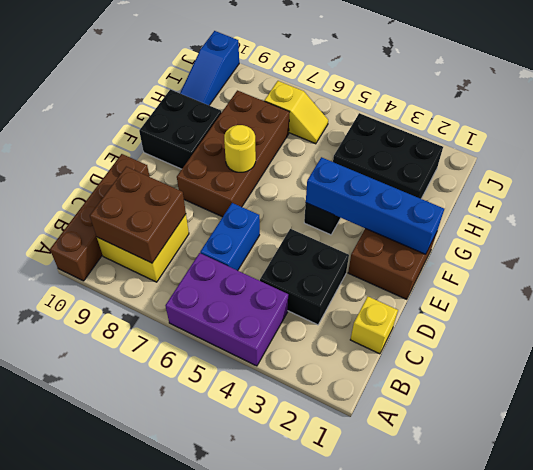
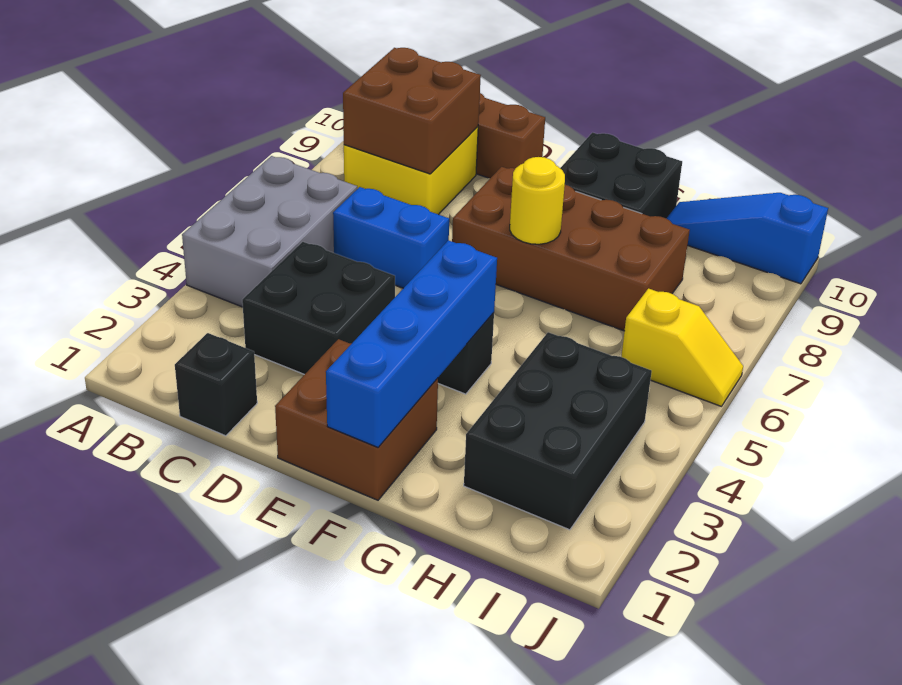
purple brick A4:B6 level 1 -> grey brick A4:B6 level 1
yellow brick C1 level 1 -> black brick C1 level 1
yellow slope I6:I7 level 1 top 7 -> yellow slope I6:J6 level 1 top I

